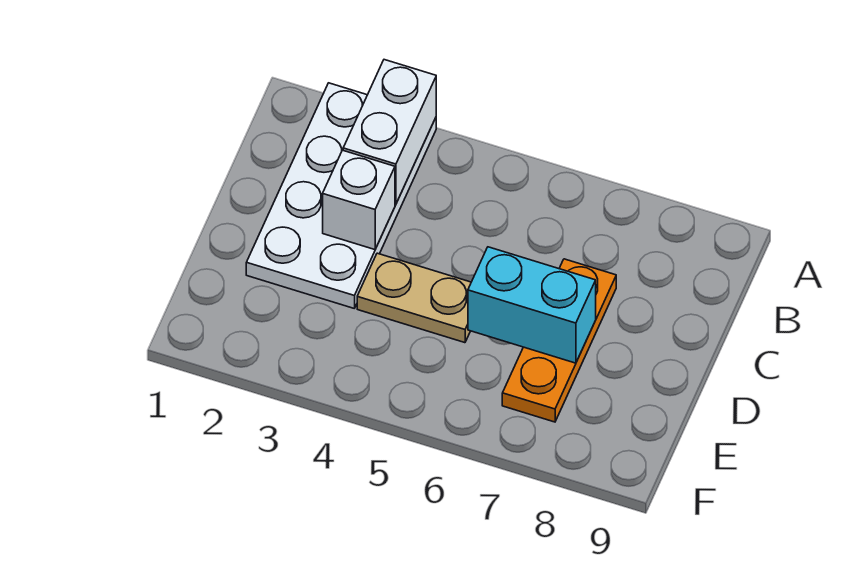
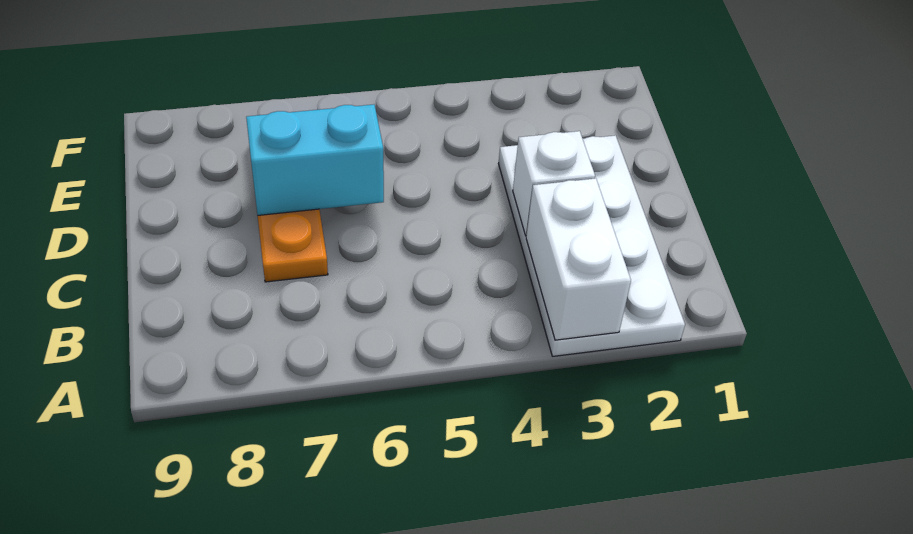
tan plate D4:D5 level 1 -> none

